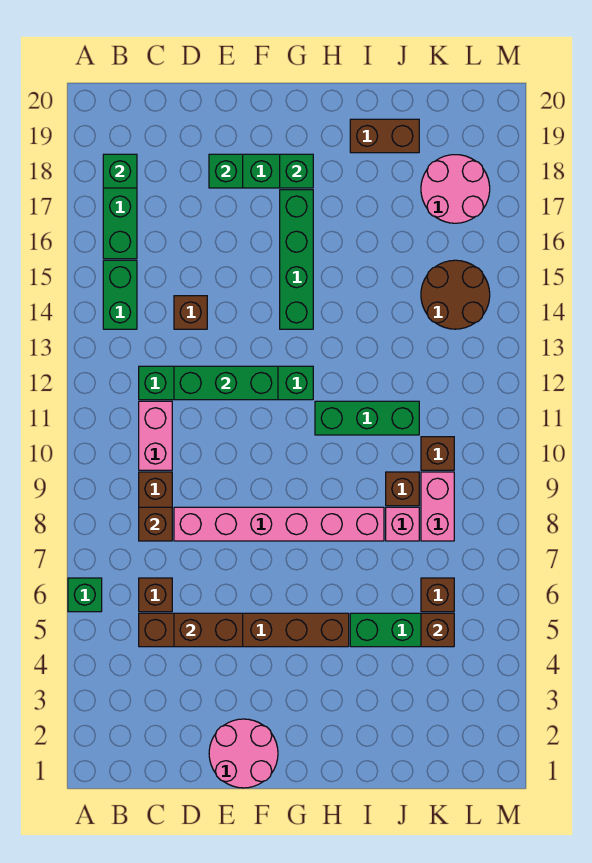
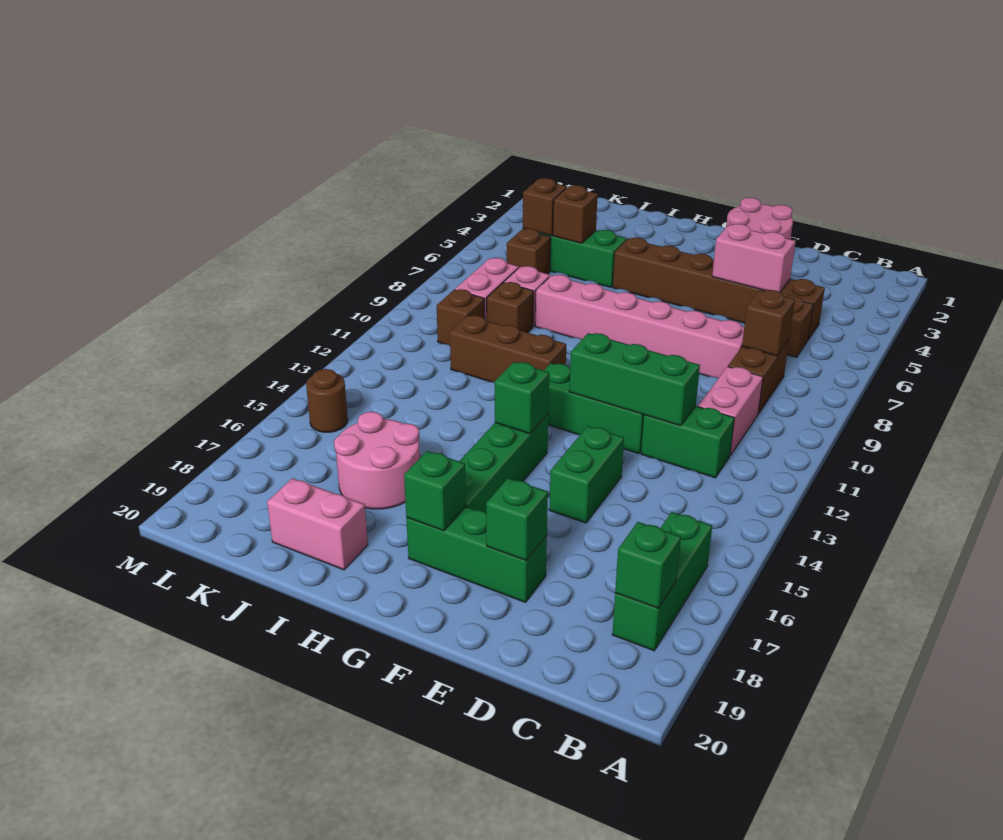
green brick A6 level 1 -> green brick G14 level 2
green brick B14:B15 level 1 -> green brick E14:E15 level 1
brown brick D5:E5 level 2 -> pink brick D5:E5 level 2
brown brick D14 level 1 -> brown brick J5 level 2
green brick H11:J11 level 1 -> brown brick H11:J11 level 1
brown brick I19:J19 level 1 -> pink brick I19:J19 level 1
brown round brick K14:L15 level 1 -> brown round brick L15 level 1
pink round brick K17:L18 level 1 -> pink round brick I16:J17 level 1

